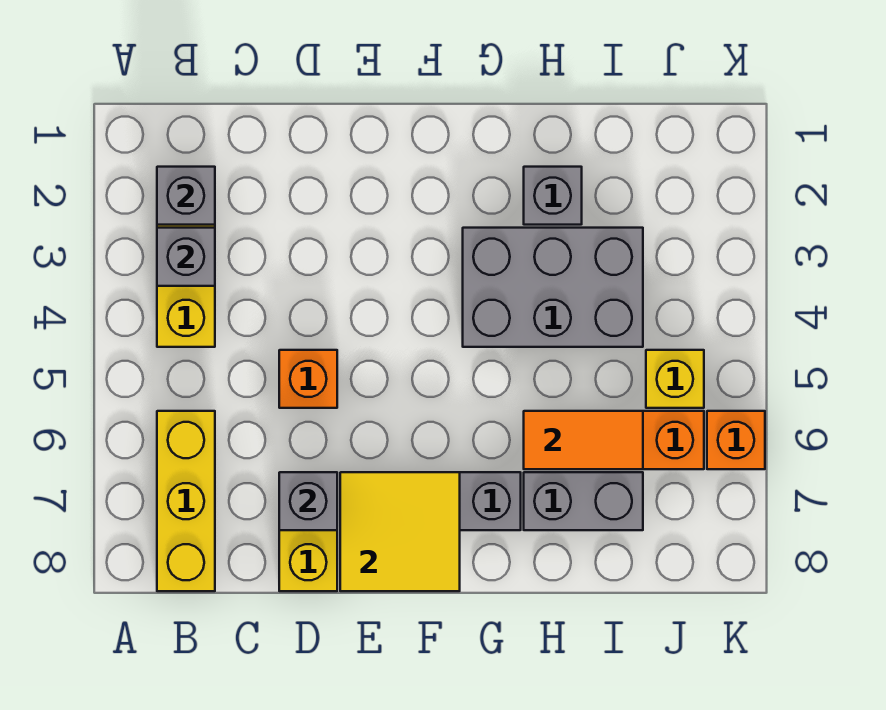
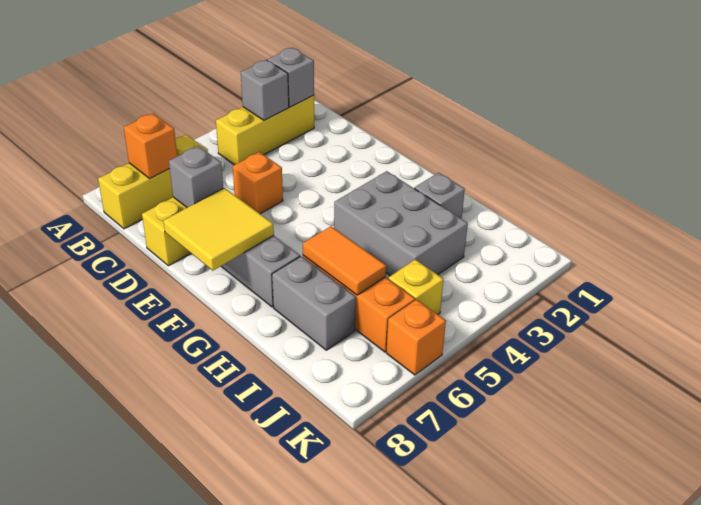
none -> orange brick B7 level 2

